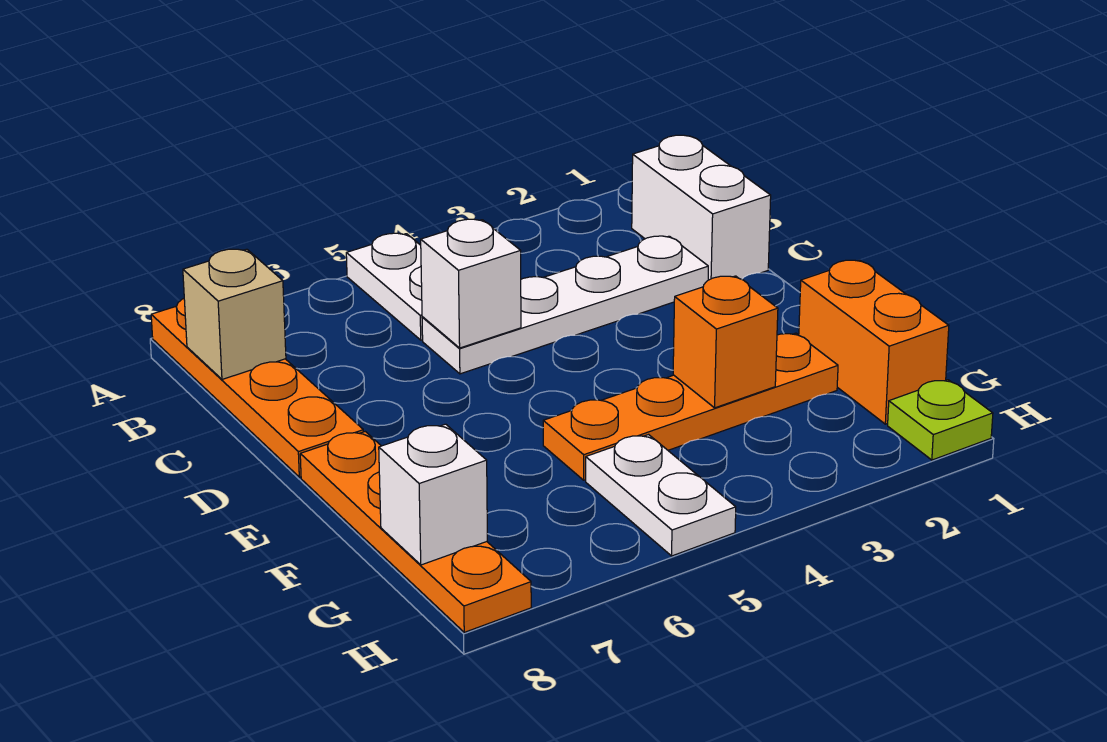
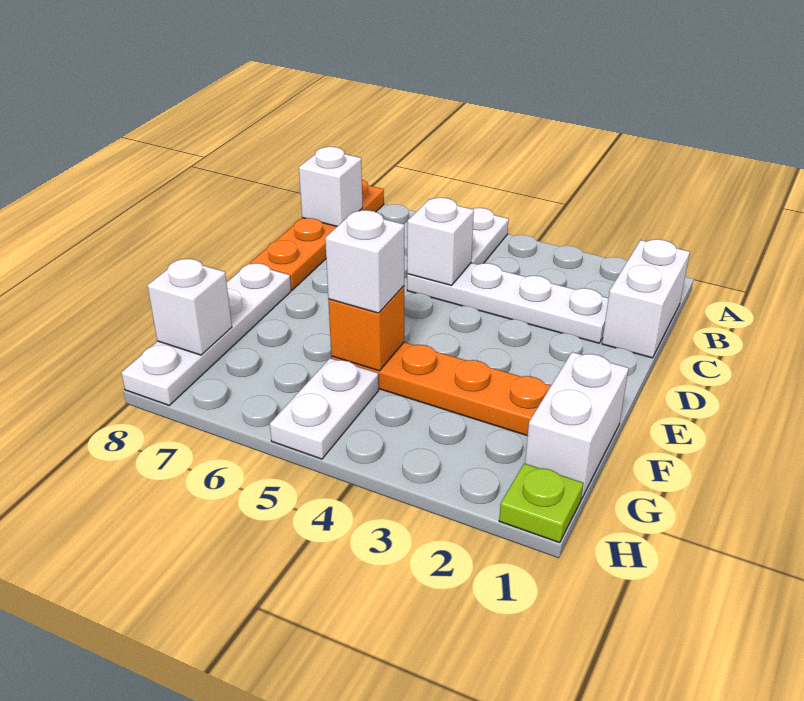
tan brick B8 level 2 -> white brick B8 level 2
orange plate E8:H8 level 1 -> white plate E8:H8 level 1
orange brick F1:G1 level 1 -> white brick F1:G1 level 1
orange brick F3 level 2 -> orange brick F5 level 2
none -> white brick F5 level 3

